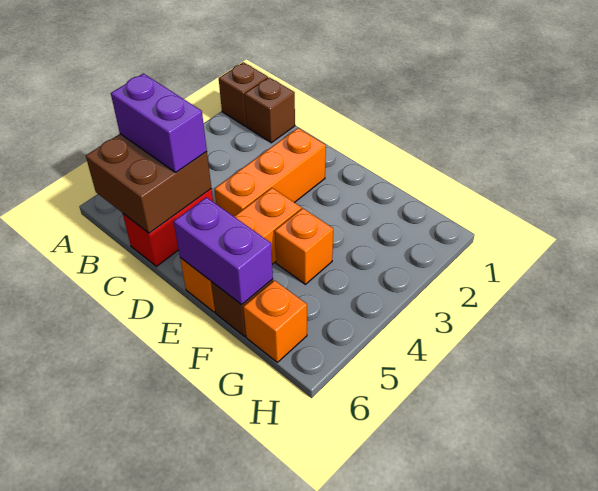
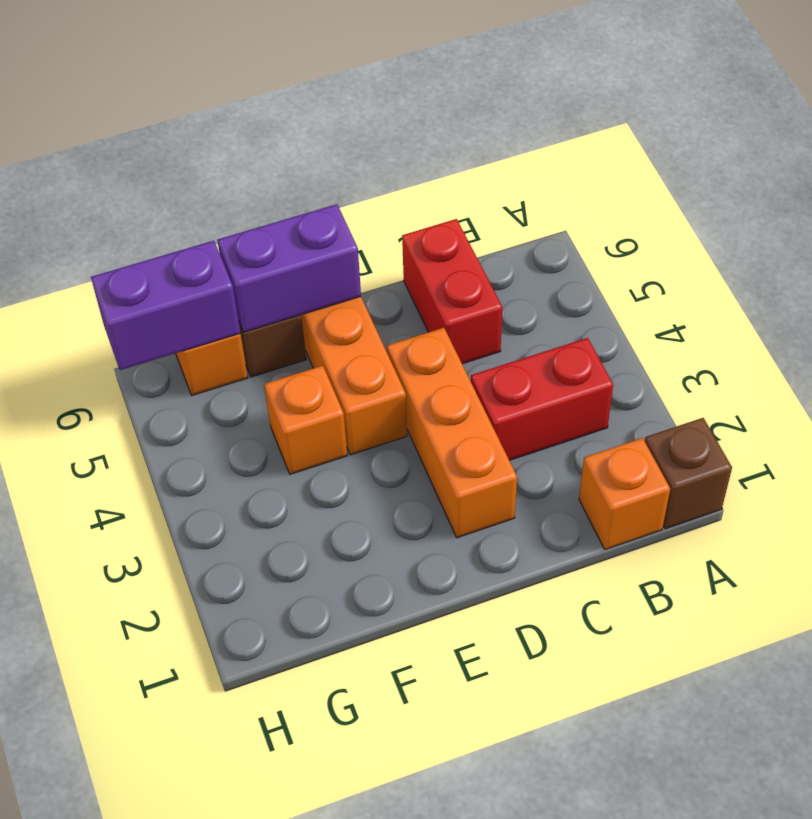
brown brick B1 level 1 -> orange brick B1 level 1
none -> red brick B3:C3 level 1
brown brick B5:C6 level 2 -> none
purple brick B5:C5 level 3 -> purple brick G6:H6 level 2

